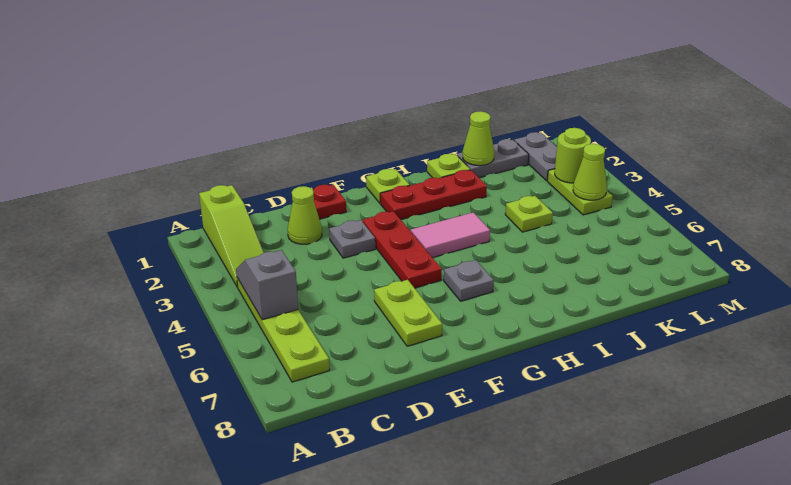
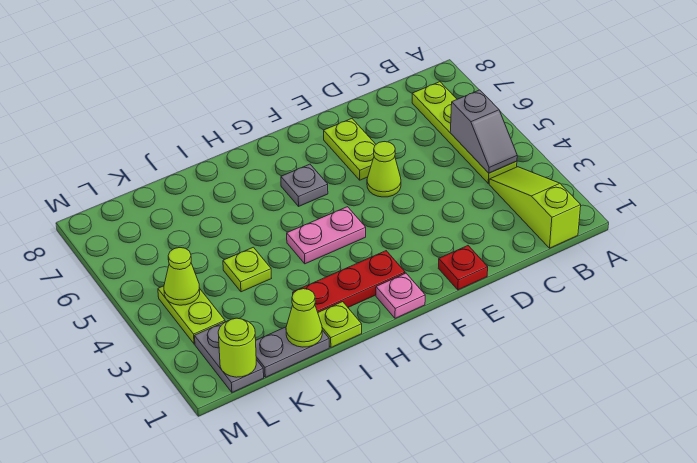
lime cone D2 level 1 -> lime cone E5 level 1
grey plate E3 level 1 -> none
red plate F3:F5 level 1 -> none
lime plate G1 level 1 -> pink plate G1 level 1
pink tile G4:H4 level 1 -> pink plate G4:H4 level 1
lime round brick L3 level 2 -> lime round brick L1 level 2

